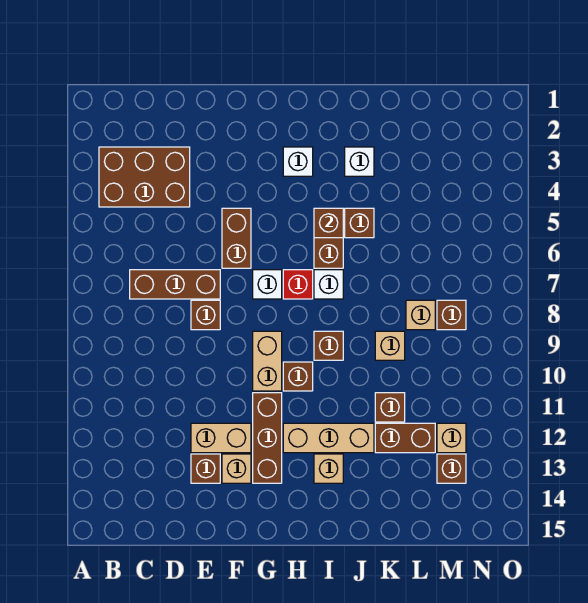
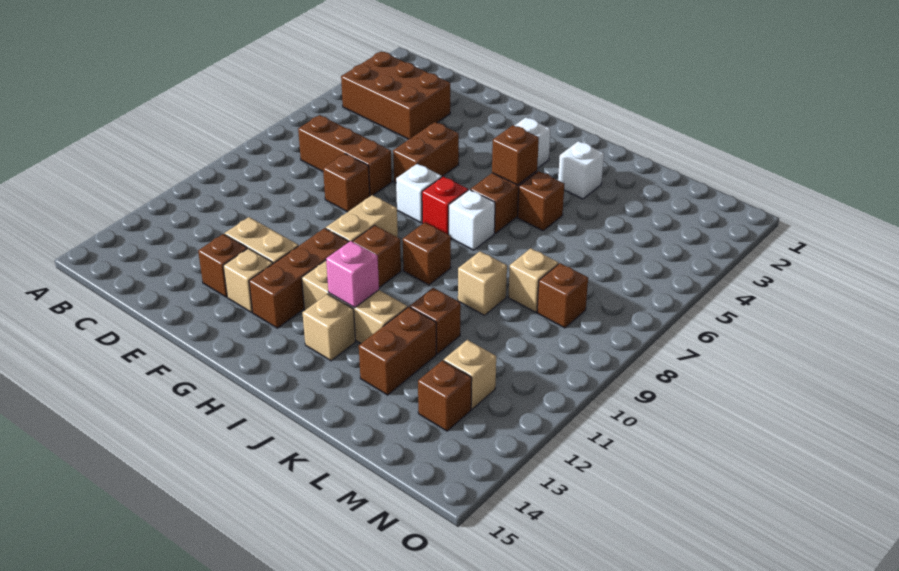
none -> pink brick I12 level 2
brown brick K12:L12 level 1 -> brown brick K12:K13 level 1

